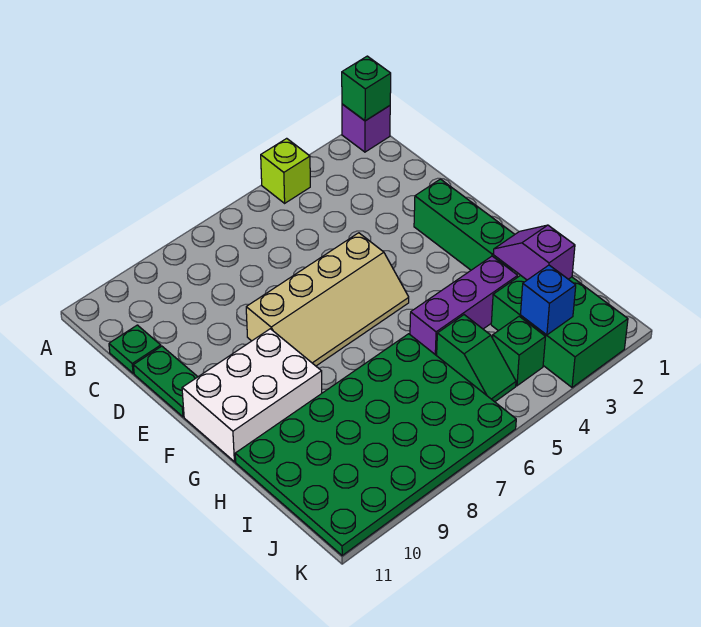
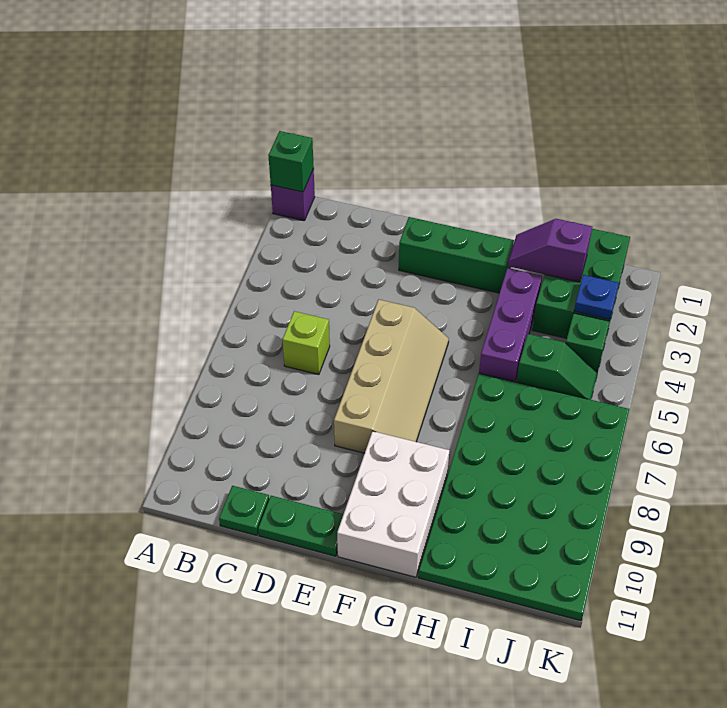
lime brick A4 level 1 -> lime brick C6 level 1
green brick I2:K3 level 1 -> green brick I1:J3 level 1
blue brick J3 level 2 -> blue plate J3 level 2

